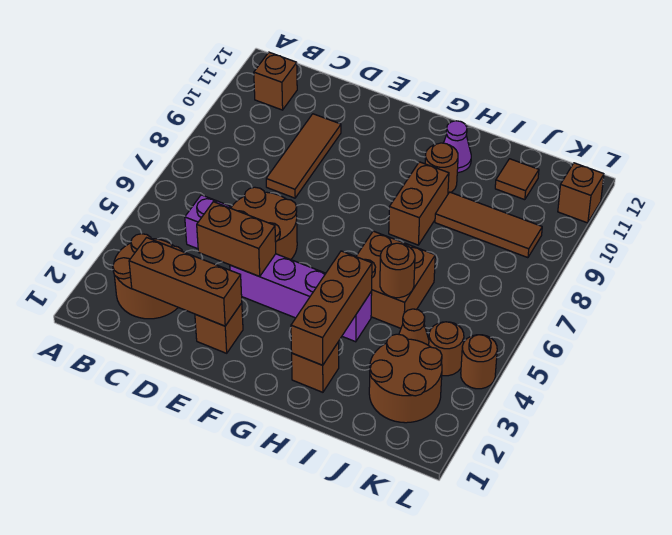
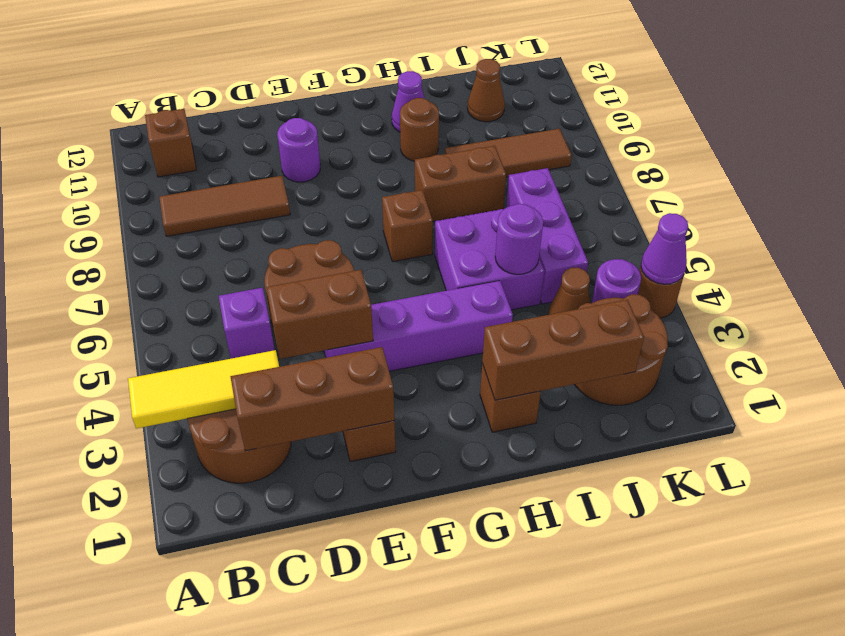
none -> yellow tile A3:C3 level 2
brown tile D8:D10 level 1 -> brown tile B9:D9 level 1
none -> purple round brick E10 level 1
brown brick H2:H4 level 2 -> brown brick H2:J2 level 2
brown brick H5:I6 level 1 -> purple brick H5:I6 level 1
brown brick H8:H9 level 1 -> brown brick H8:I8 level 1
brown round brick I5 level 2 -> purple round brick I5 level 2
none -> purple brick J5:J7 level 1
brown tile J11 level 1 -> brown cone J11 level 1
brown round brick K4 level 1 -> purple round brick K4 level 1
none -> purple cone L4 level 2
brown brick L11 level 1 -> brown brick G7 level 1

